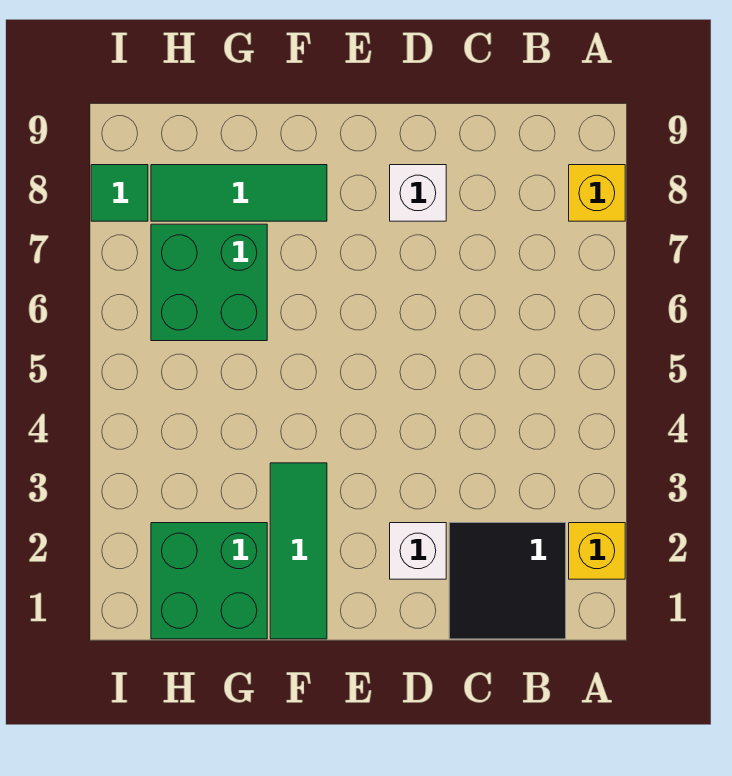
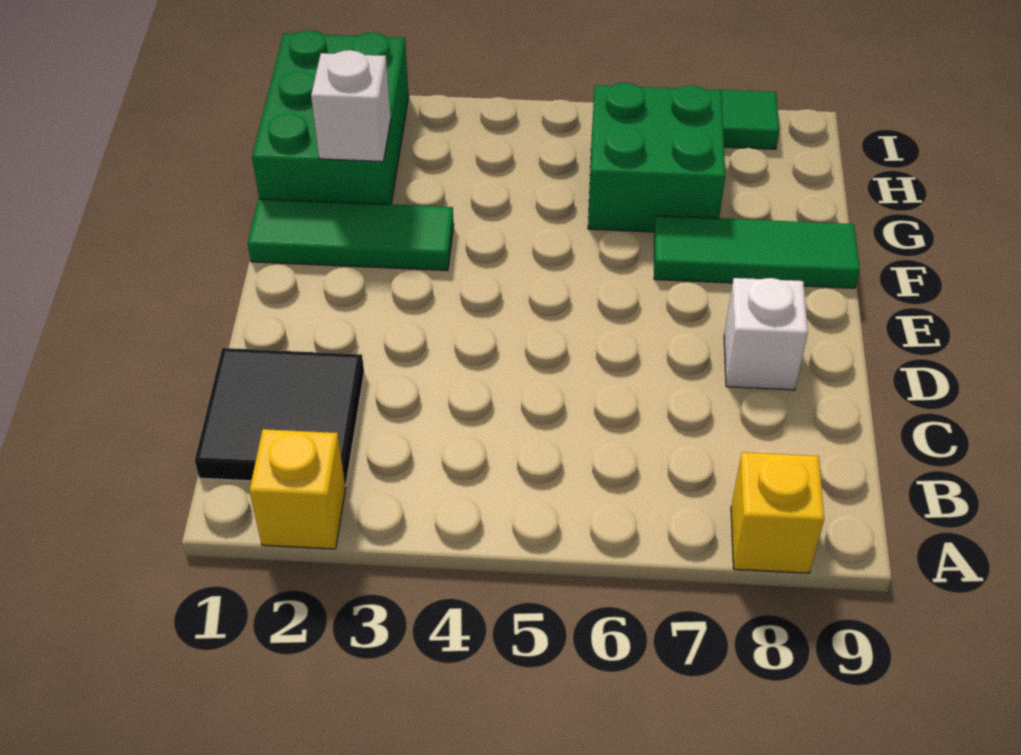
white brick D2 level 1 -> white brick G2 level 2
green tile F8:H8 level 1 -> green tile F7:F9 level 1
green brick G1:H2 level 1 -> green brick G1:I2 level 1

